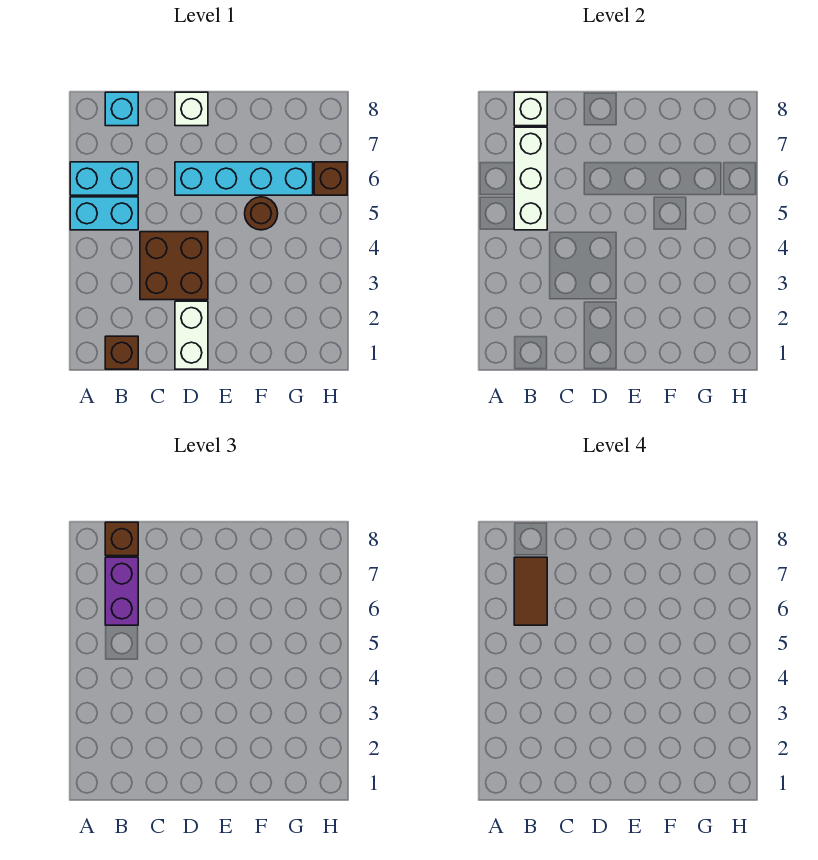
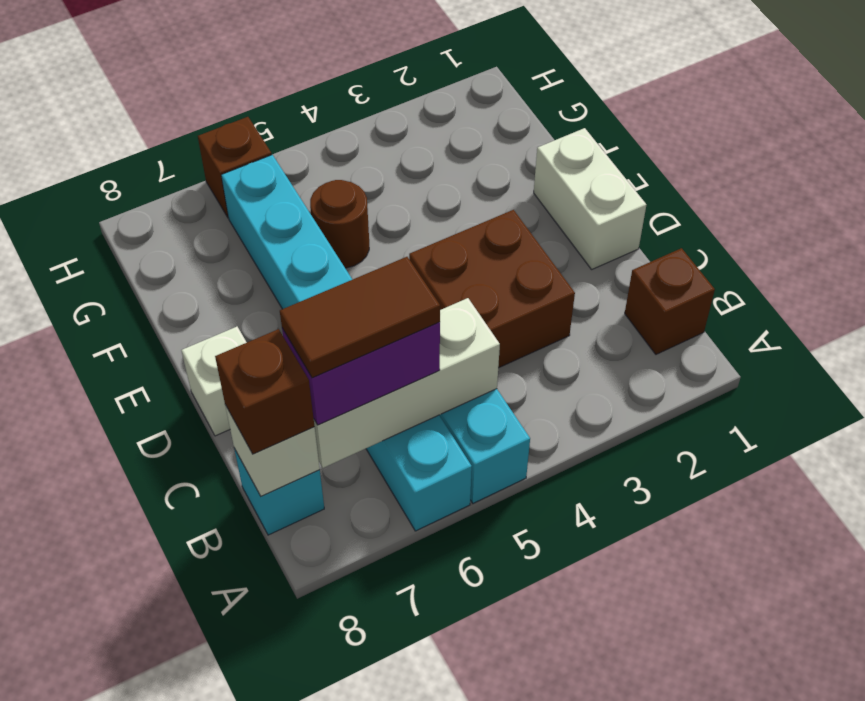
white brick D1:D2 level 1 -> white brick D1:E1 level 1

